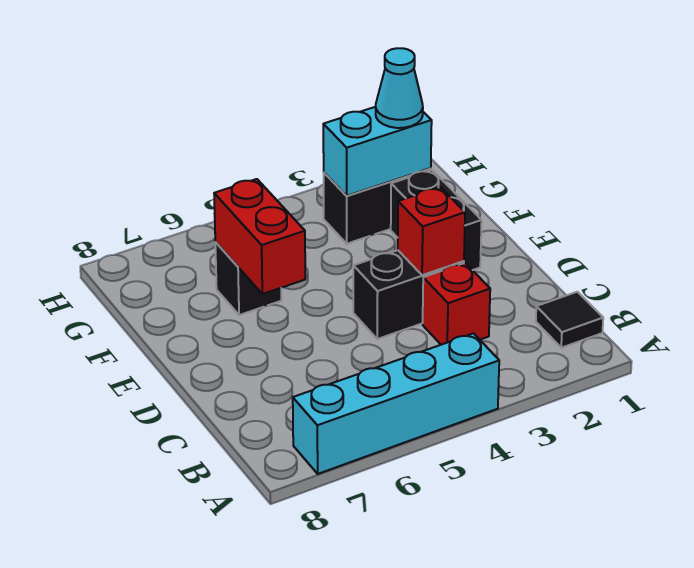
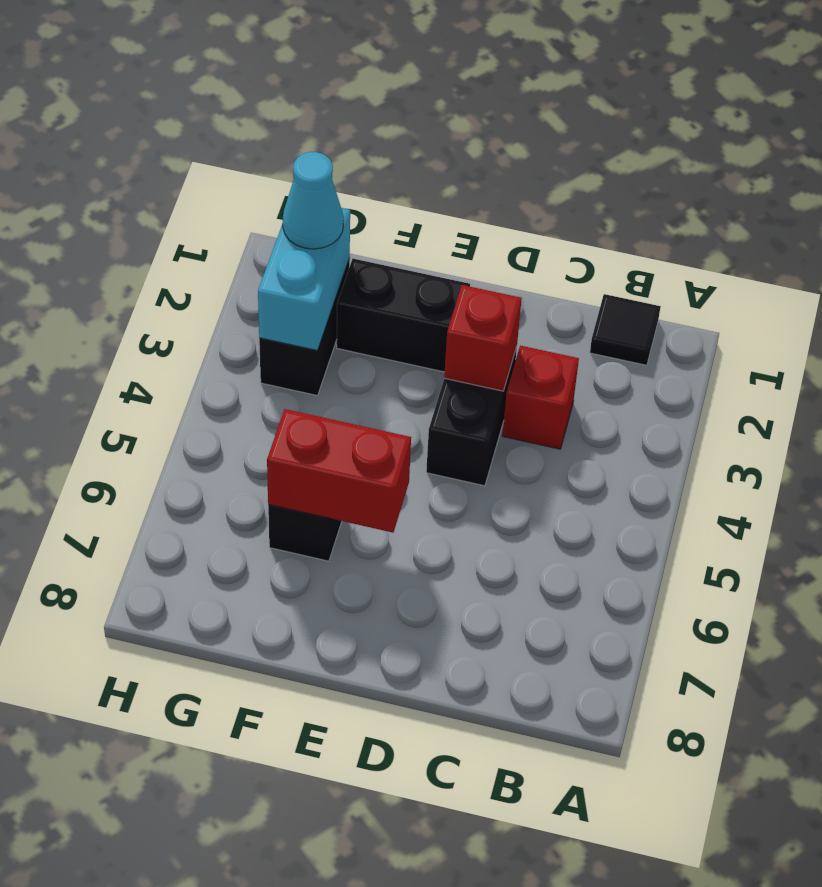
cyan brick A4:A7 level 1 -> none

